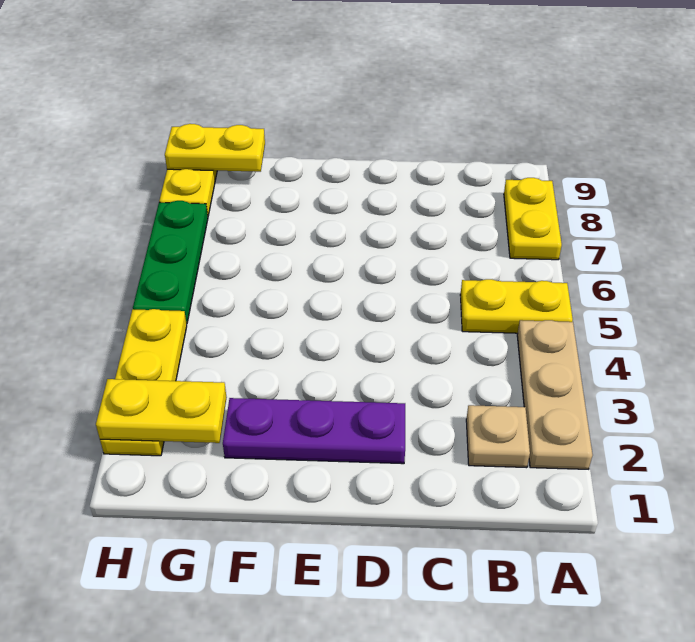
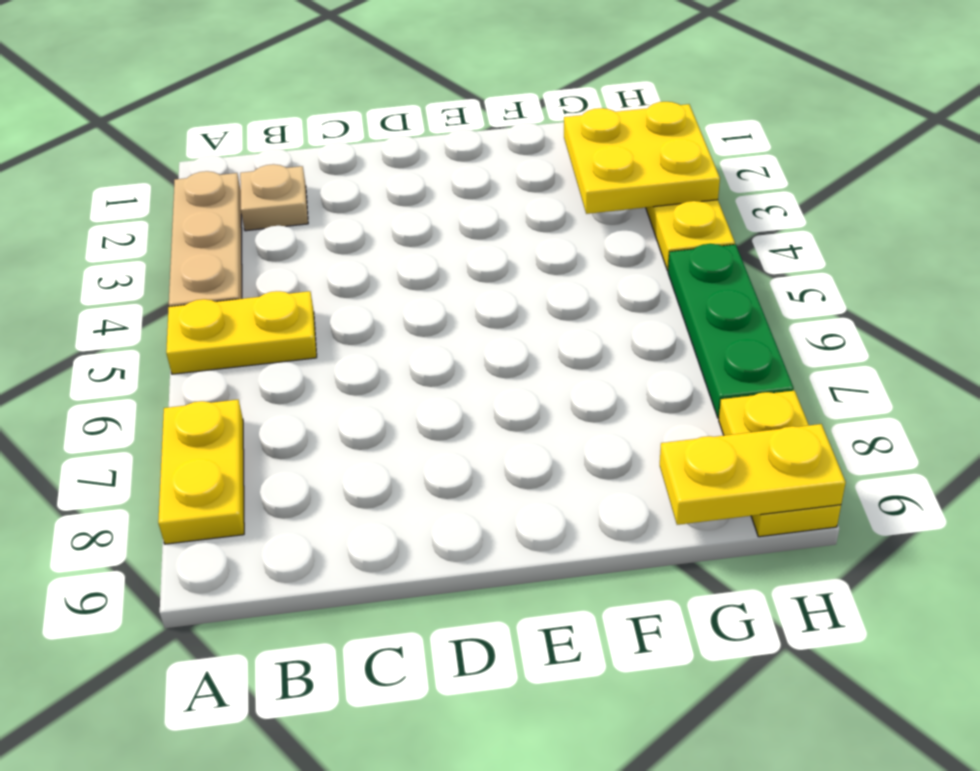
purple plate D2:F2 level 1 -> none
yellow plate G2:H2 level 2 -> yellow plate G2:H3 level 2

